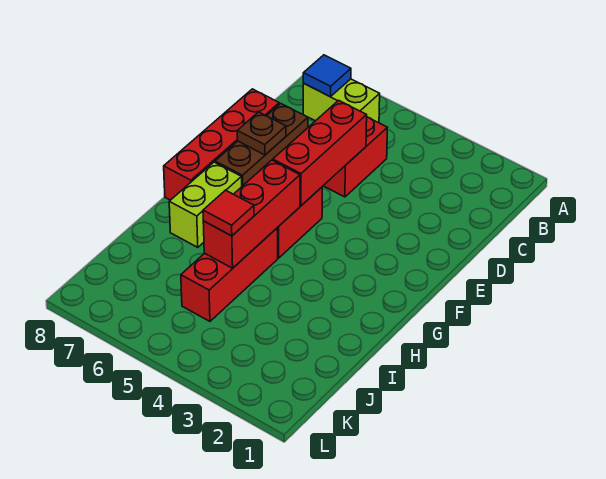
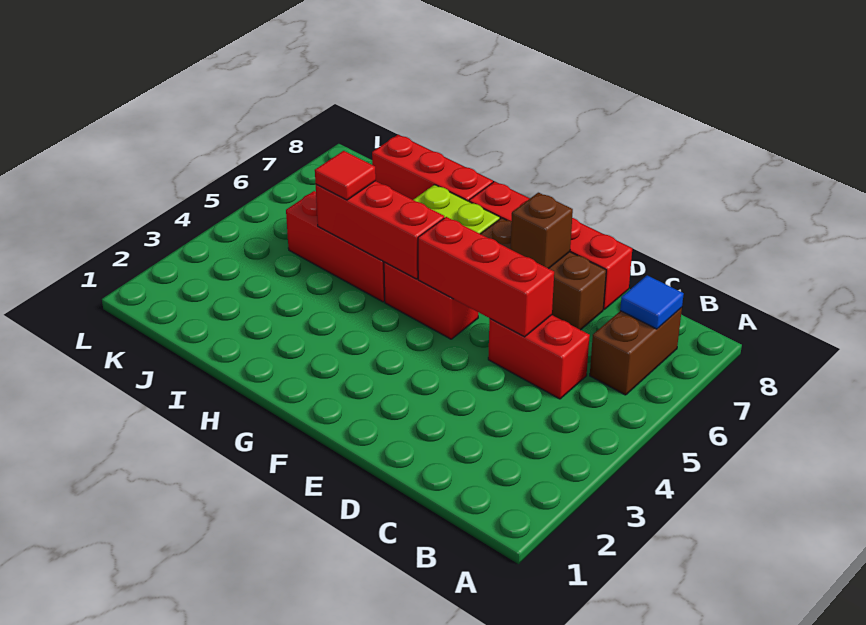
lime brick B6:B7 level 1 -> brown brick B6:B7 level 1
brown plate E7 level 2 -> brown brick E7 level 2
none -> red brick H8:J8 level 1

